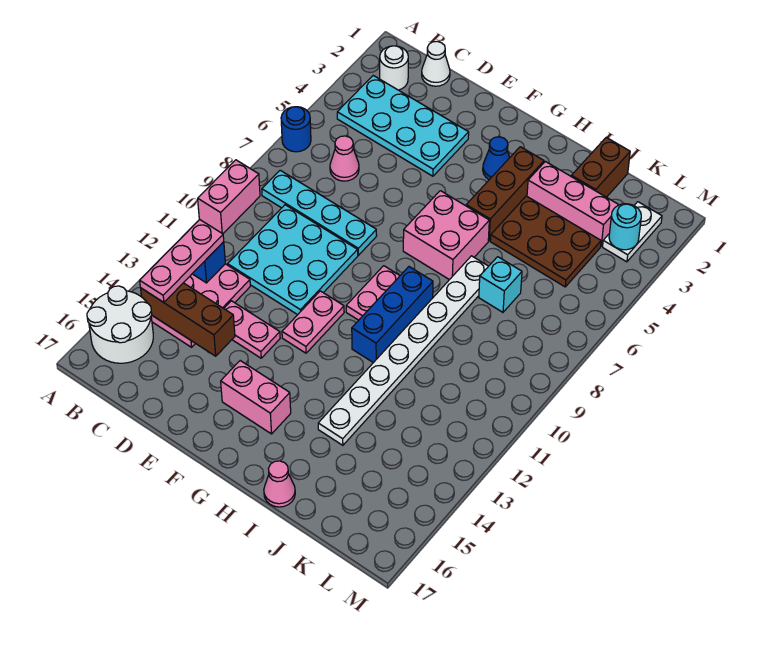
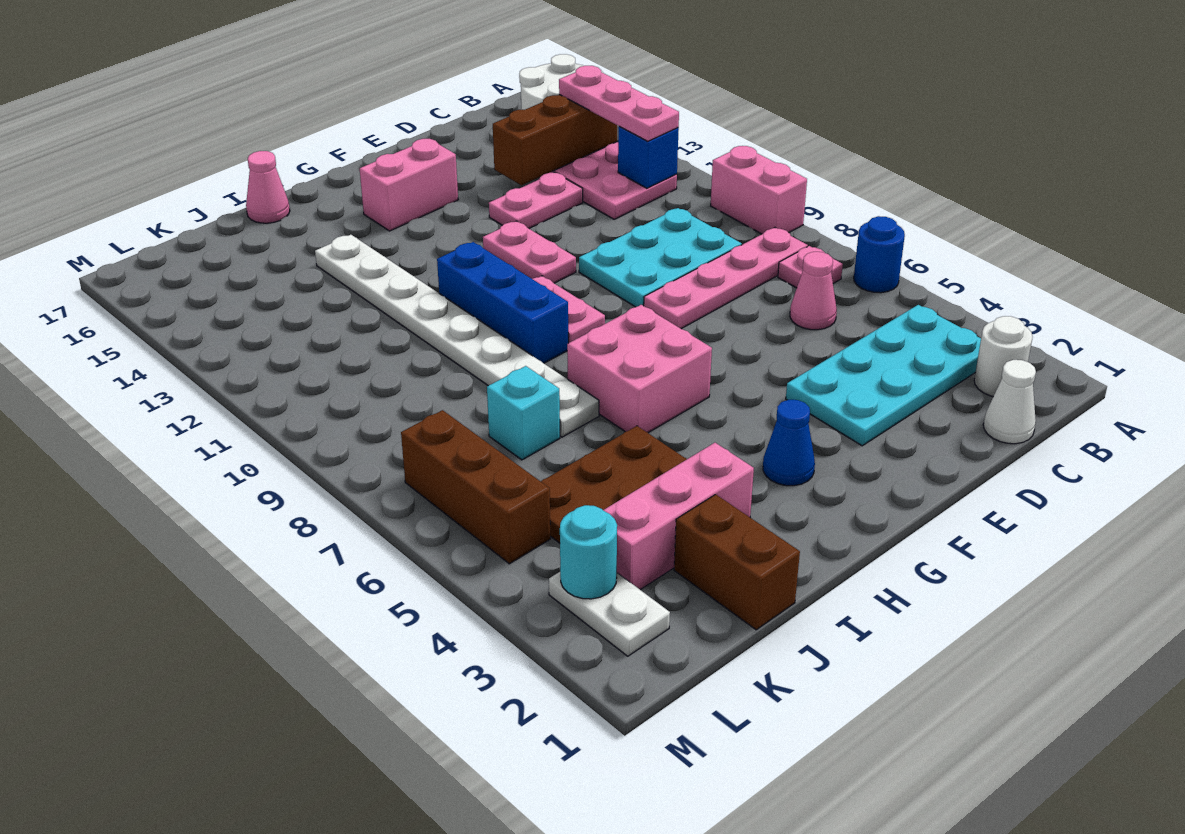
none -> pink plate B7 level 1
cyan plate B8:E8 level 1 -> pink plate B8:E8 level 1
cyan plate C9:E11 level 1 -> cyan plate C9:E10 level 1
brown brick H3:H5 level 1 -> brown brick L5:L7 level 1

